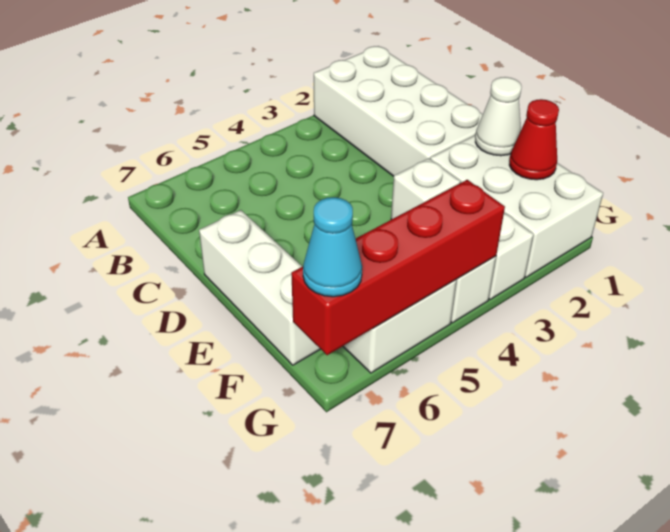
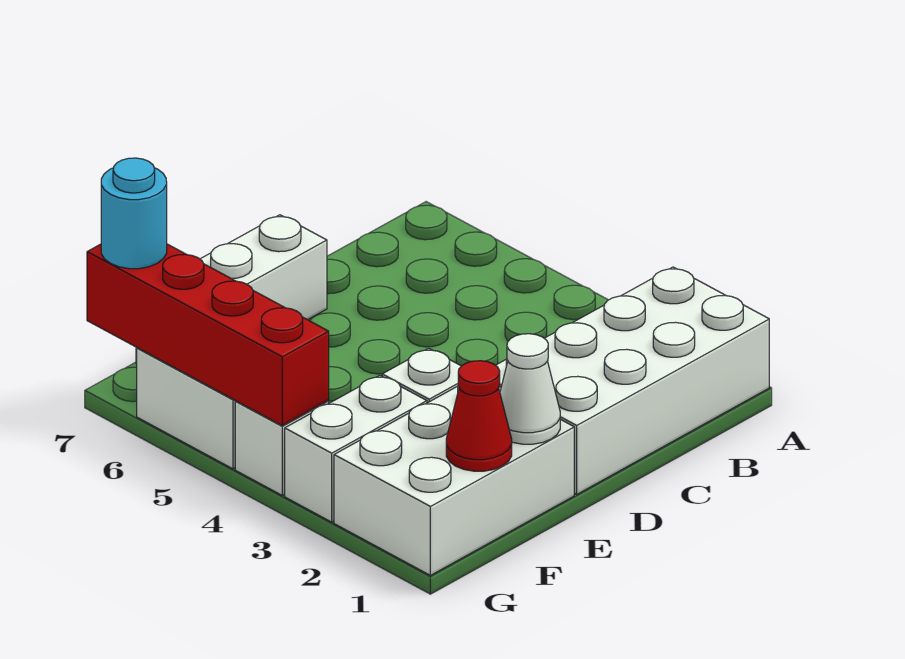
cyan cone G7 level 3 -> cyan round brick G7 level 3

